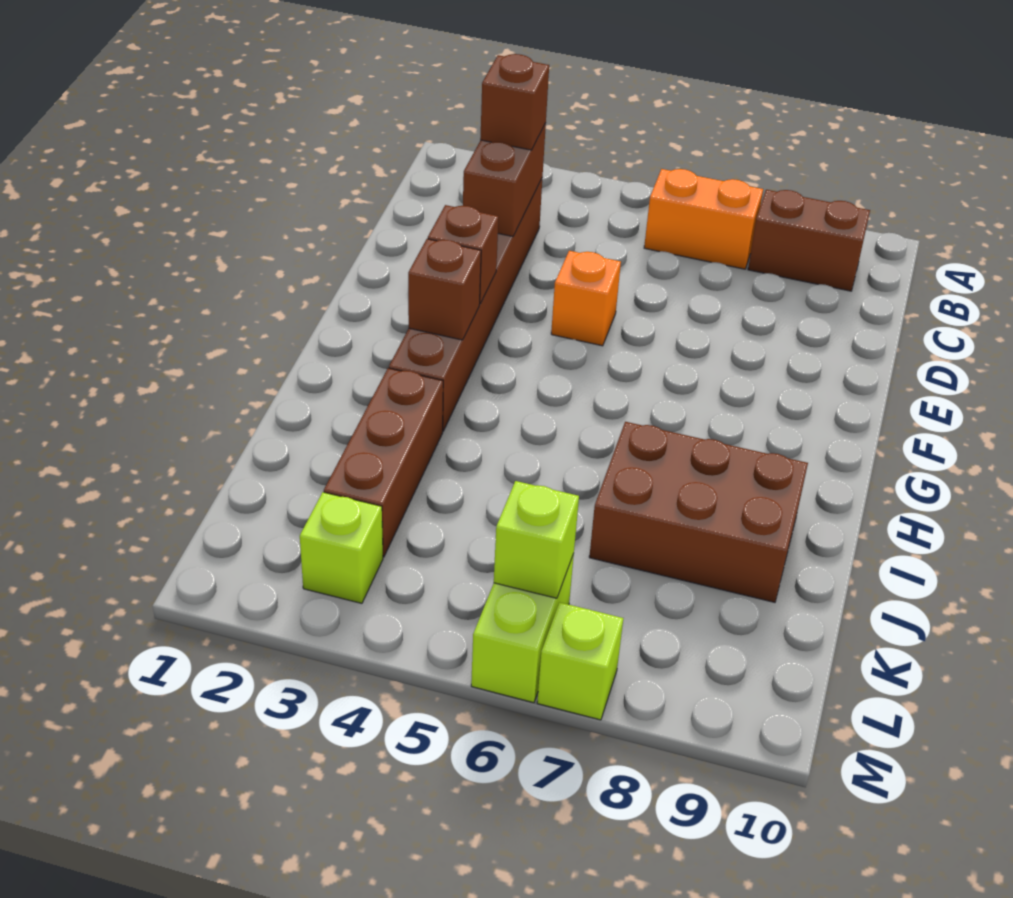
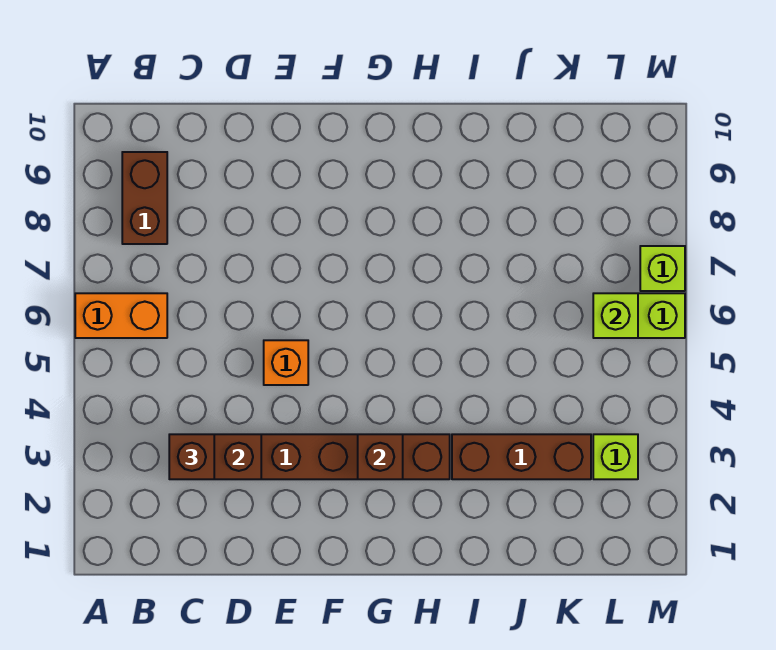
orange brick B6:B7 level 1 -> orange brick A6:B6 level 1
brown brick F3 level 2 -> none
brown brick I7:J9 level 1 -> none

